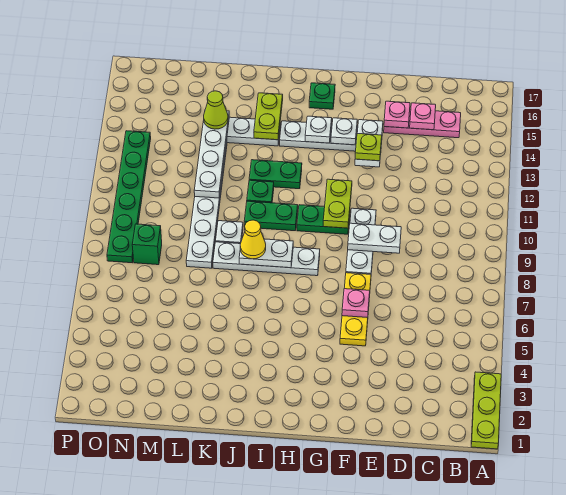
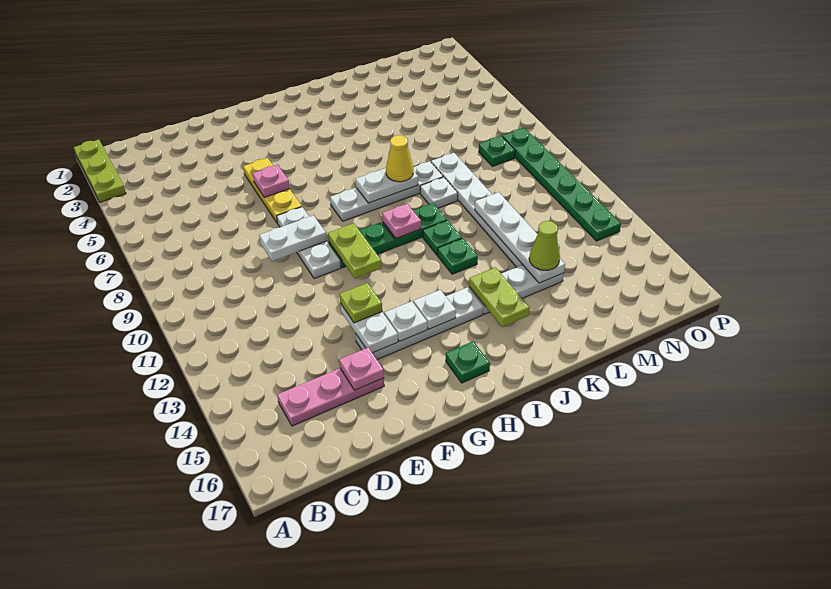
pink plate D15 level 2 -> pink plate I10 level 2
green plate I12:J12 level 1 -> green plate J12 level 1
green brick N8 level 1 -> green plate N8 level 1

